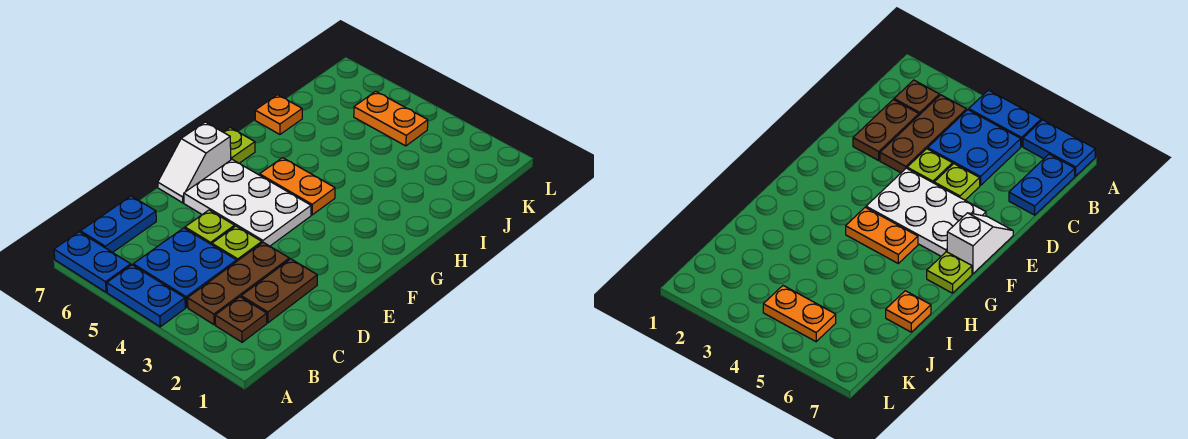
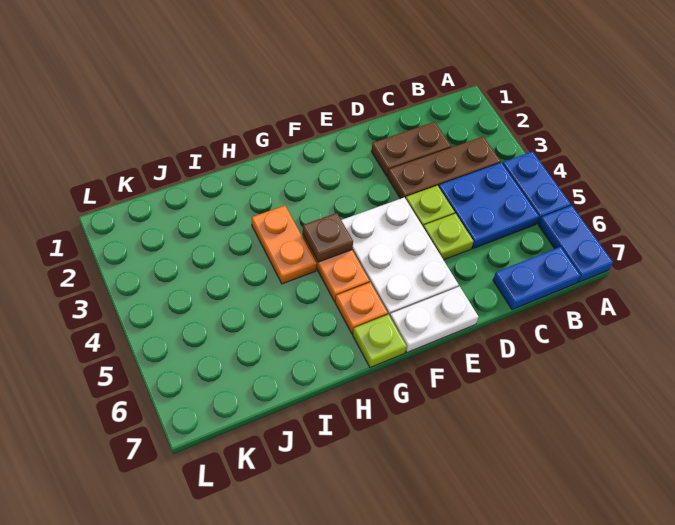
brown plate B2 level 1 -> brown plate G4 level 2
white slope E7:F7 level 1 top F -> white plate E7:F7 level 1
orange plate I7 level 1 -> orange plate G6 level 1
orange plate K4:K5 level 1 -> orange plate H3:H4 level 1

